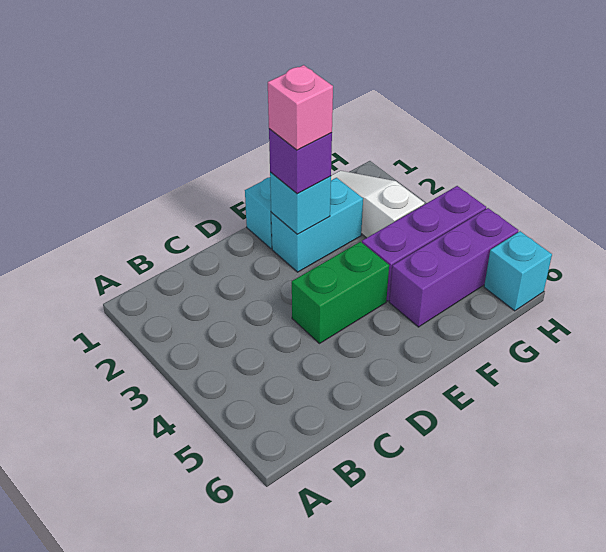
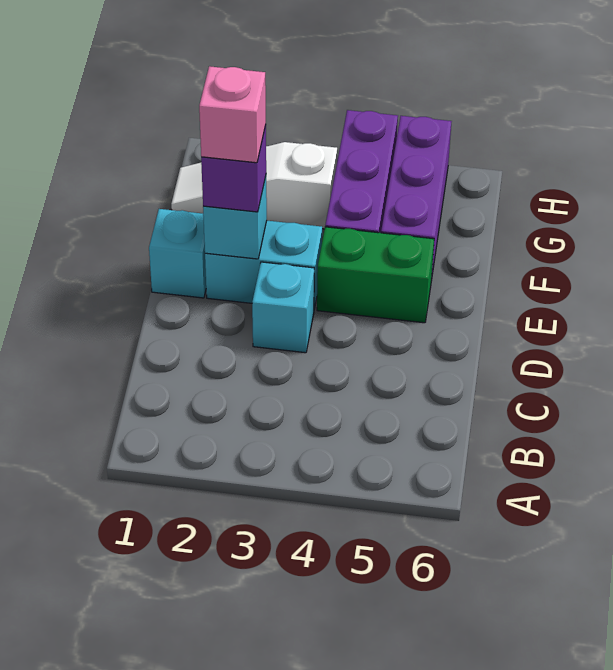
green brick D4:E4 level 1 -> green brick E4:E5 level 1
cyan brick E2:F2 level 1 -> cyan brick E2:E3 level 1
cyan brick H6 level 1 -> cyan brick D3 level 1

